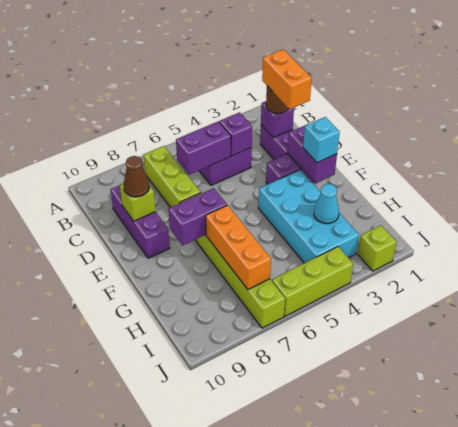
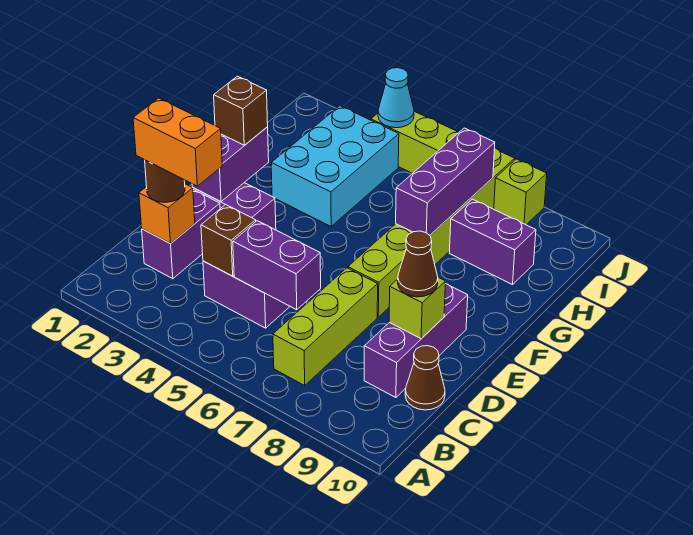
purple brick C2 level 2 -> orange brick C2 level 2
orange brick C2:D2 level 4 -> orange brick C2:C3 level 4
purple brick C4 level 2 -> brown brick C4 level 2
none -> brown cone C10 level 1
cyan brick F2 level 3 -> brown brick F2 level 3
cyan brick F3:I4 level 1 -> cyan brick G3:I4 level 1
purple brick F7:F8 level 2 -> purple brick H8:H9 level 1
orange brick G7:I7 level 2 -> purple brick G7:I7 level 2
cyan cone H3 level 2 -> cyan cone J4 level 2
lime brick J2 level 1 -> lime brick J8 level 1

